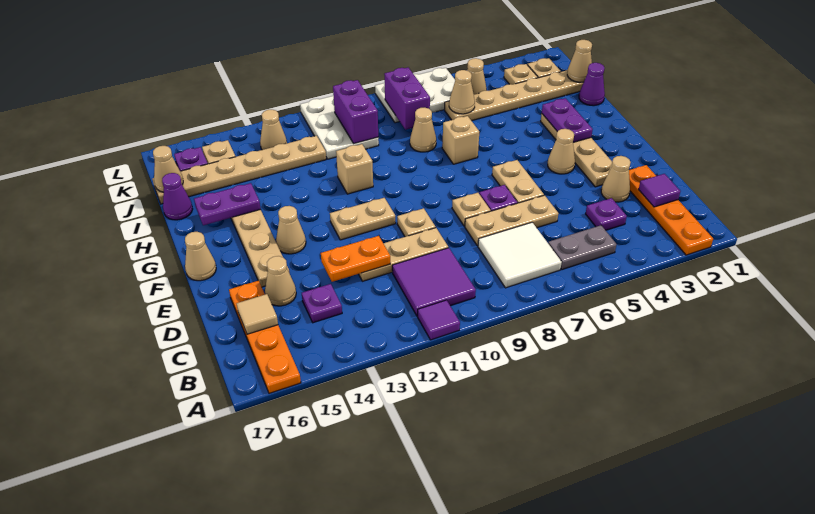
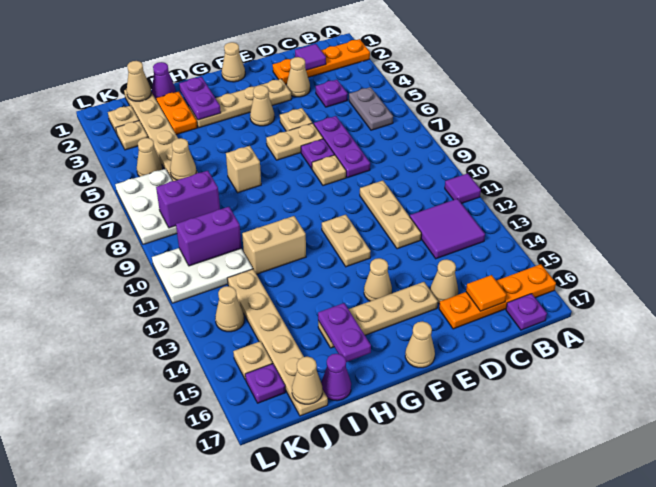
white tile B7:C8 level 1 -> none
purple tile B10:C11 level 1 -> purple tile B12:C13 level 1
purple plate C14 level 1 -> purple plate B17 level 1
tan tile C16 level 2 -> orange tile C16 level 2
tan plate D6:D8 level 1 -> purple plate D6:D8 level 1
orange plate D12:D13 level 2 -> orange plate I2:I3 level 1
tan plate E10 level 1 -> tan plate E5 level 1
purple plate G3:H3 level 2 -> purple plate H2:H3 level 2
tan brick H11 level 1 -> tan brick H11:I11 level 1
tan cone I8 level 1 -> tan cone F1 level 1

